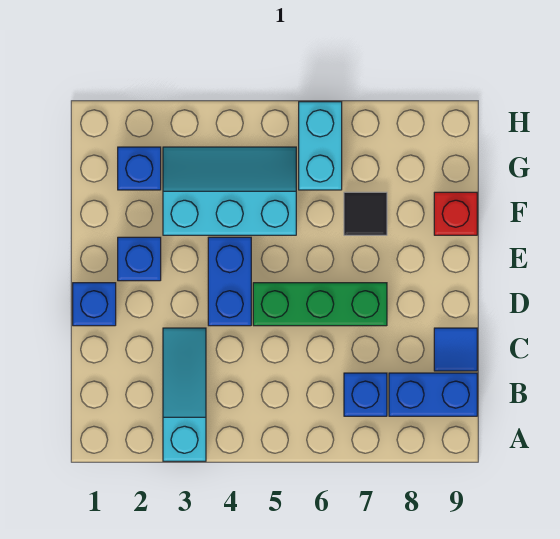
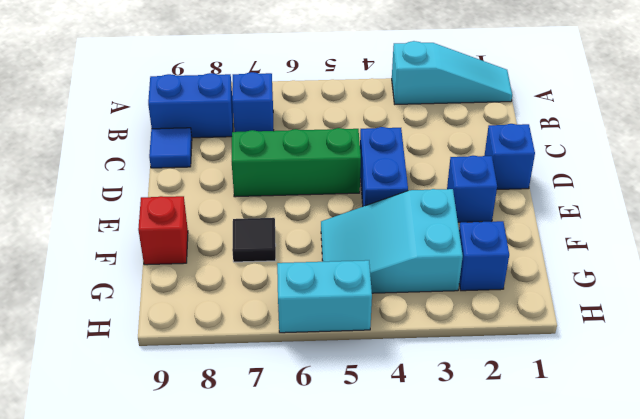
cyan slope A3:C3 level 1 top A -> cyan slope A1:A3 level 1 top 3
cyan slope F3:G5 level 1 top F -> cyan slope F3:G5 level 1 top 3
cyan brick G6:H6 level 1 -> cyan brick H5:H6 level 1

